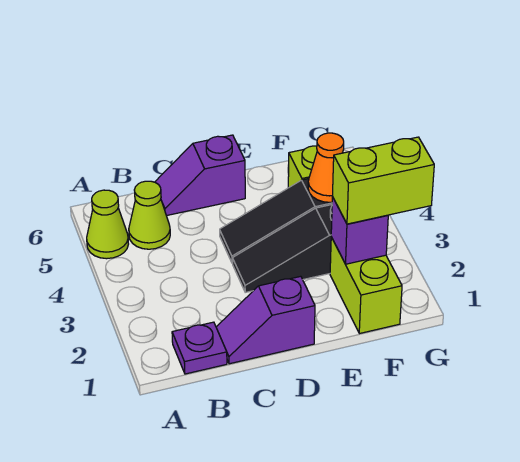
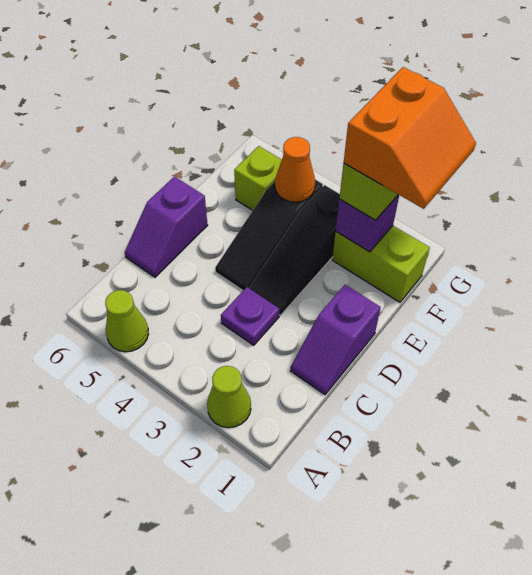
purple plate B1 level 1 -> purple plate C3 level 1
lime cone B5 level 1 -> lime cone A2 level 1
none -> orange slope F1:G2 level 4 top 2

